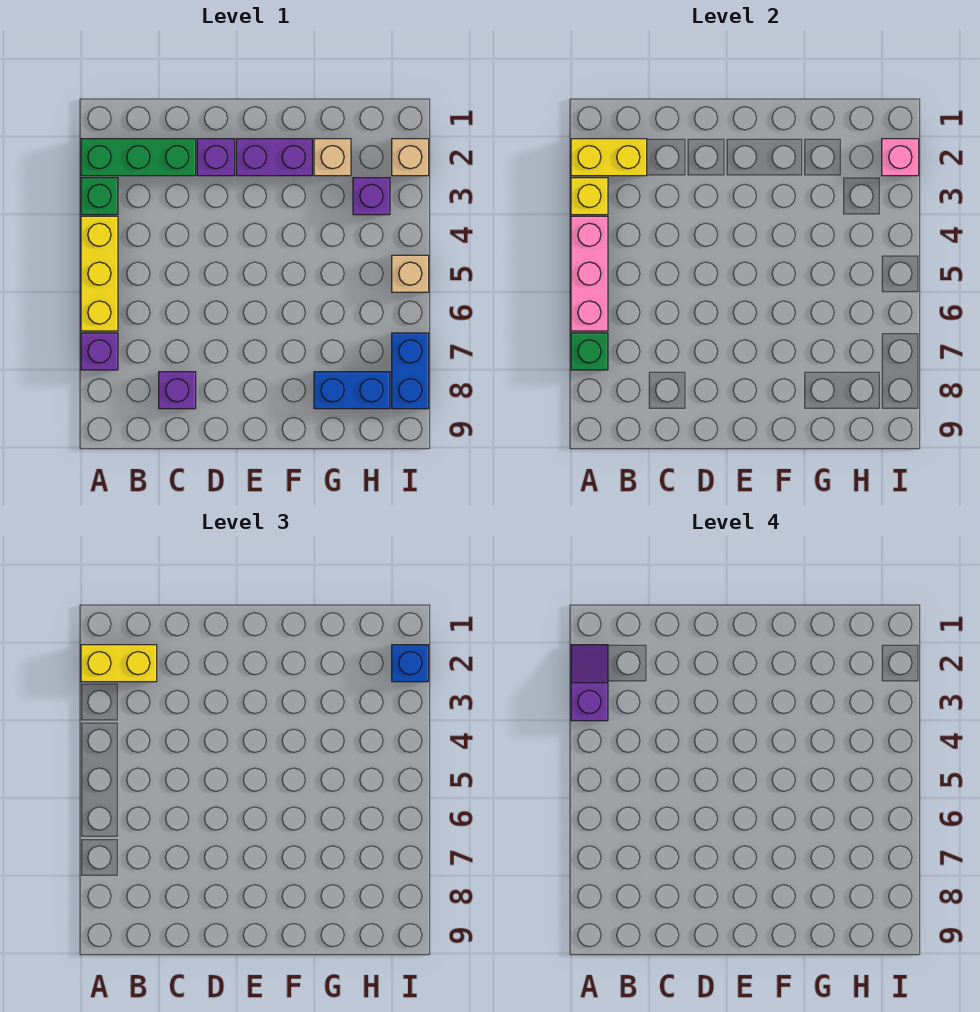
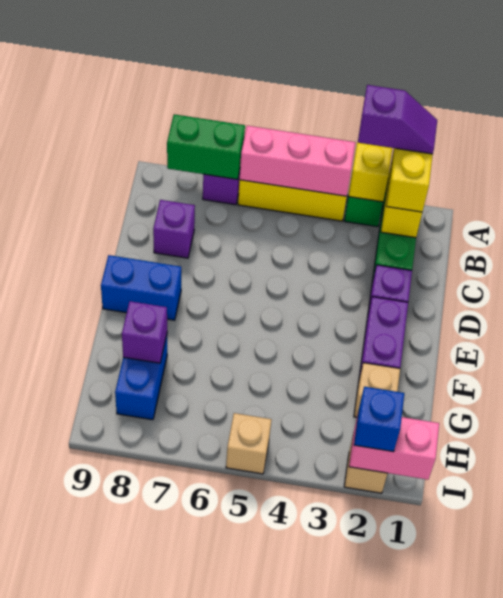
green brick A7 level 2 -> green brick A7:A8 level 2
purple brick H3 level 1 -> purple brick G8 level 2
pink brick I2 level 2 -> pink brick I1:I2 level 2
blue brick I7:I8 level 1 -> blue brick E8:E9 level 1

